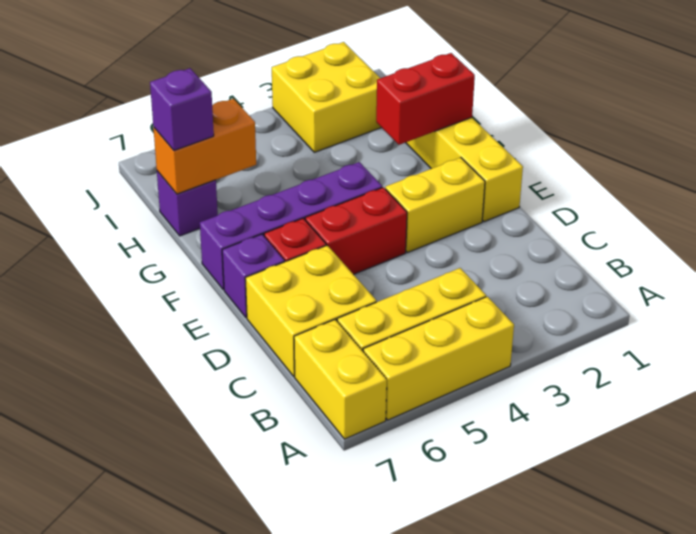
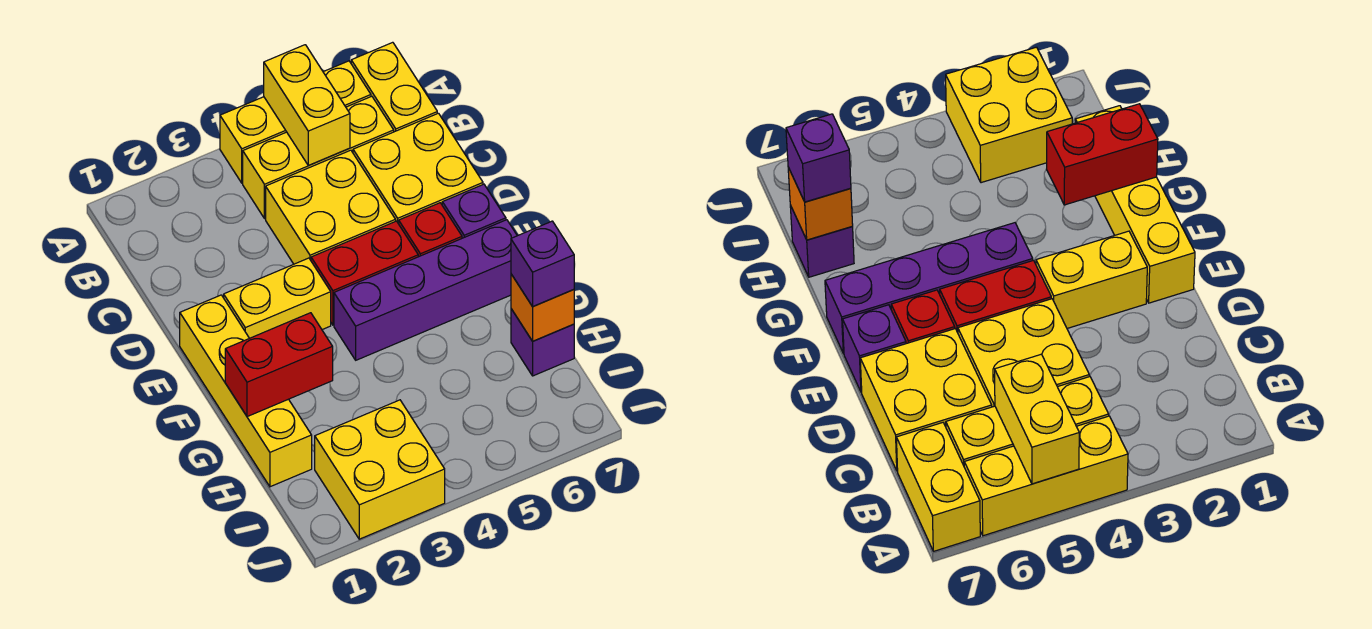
none -> yellow brick A5:B5 level 2
none -> yellow brick C4:D5 level 1
orange brick H6:H7 level 2 -> orange brick H7 level 2

